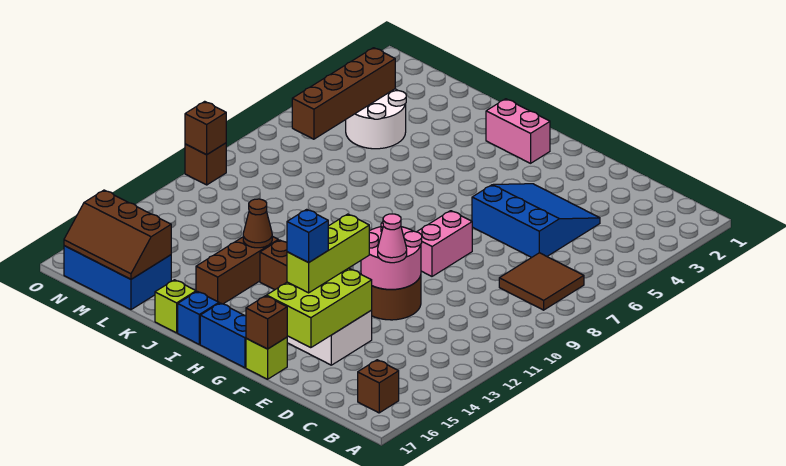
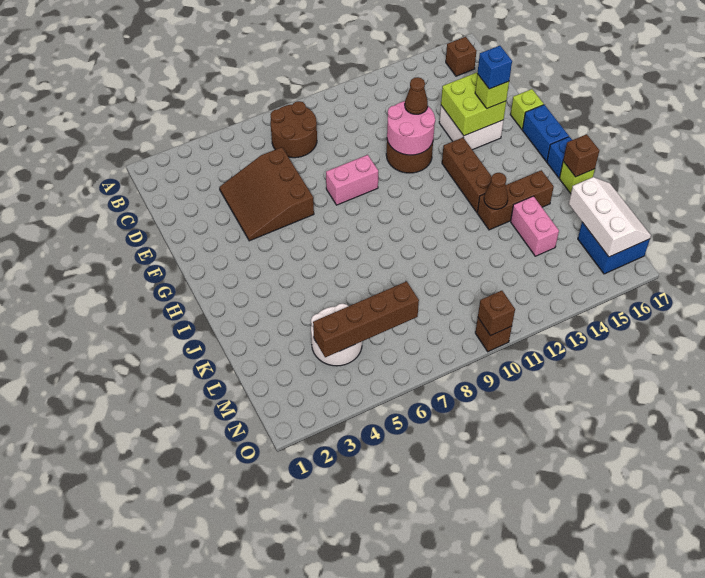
brown tile B7:C8 level 1 -> brown round brick B7:C8 level 1
blue slope D4:F6 level 1 top 6 -> brown slope D4:F6 level 1 top 6
pink cone E12 level 3 -> brown cone E12 level 3
lime brick E14:F16 level 2 -> lime brick E14:F15 level 2
lime brick F13:F15 level 3 -> lime brick F15 level 3
brown brick F17 level 2 -> brown brick J17 level 2
pink brick H2:I2 level 1 -> pink brick K14:L14 level 1
blue brick L16:N17 level 1 -> blue brick M16:N17 level 1
brown slope L16:N17 level 2 top 16 -> white slope L16:N17 level 2 top 16

